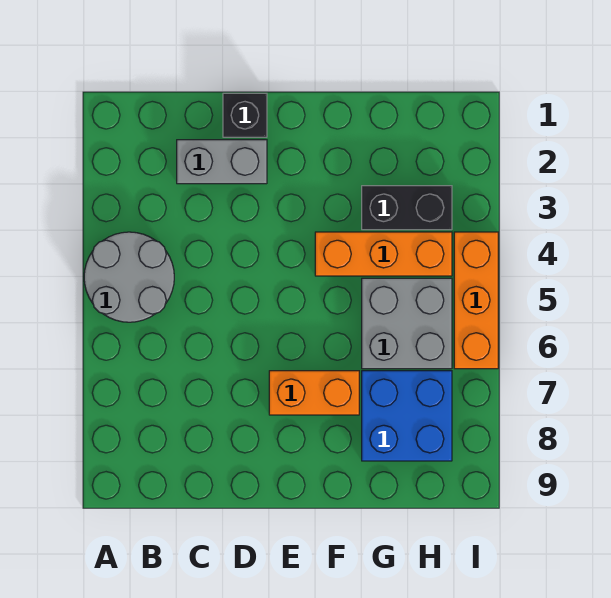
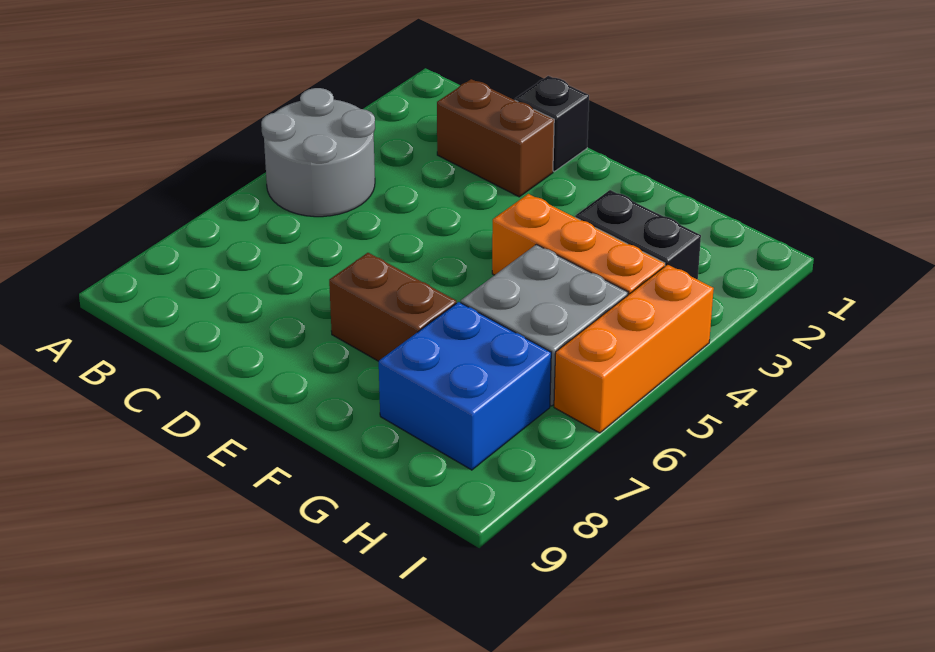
grey brick C2:D2 level 1 -> brown brick C2:D2 level 1
orange brick E7:F7 level 1 -> brown brick E7:F7 level 1

